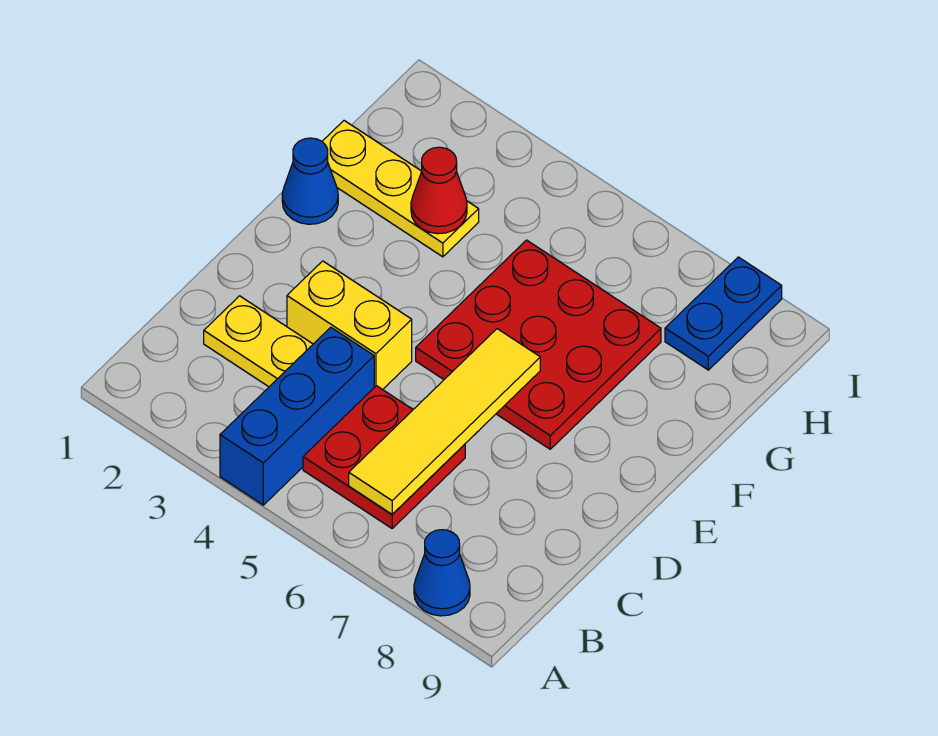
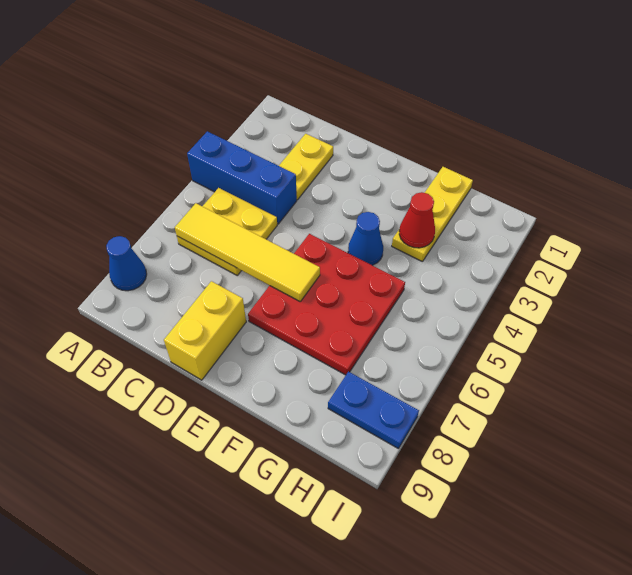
red plate B5:C6 level 1 -> yellow plate B5:C6 level 1
yellow brick D3:D4 level 1 -> yellow brick D8:D9 level 1
blue cone F1 level 1 -> blue cone F4 level 1

